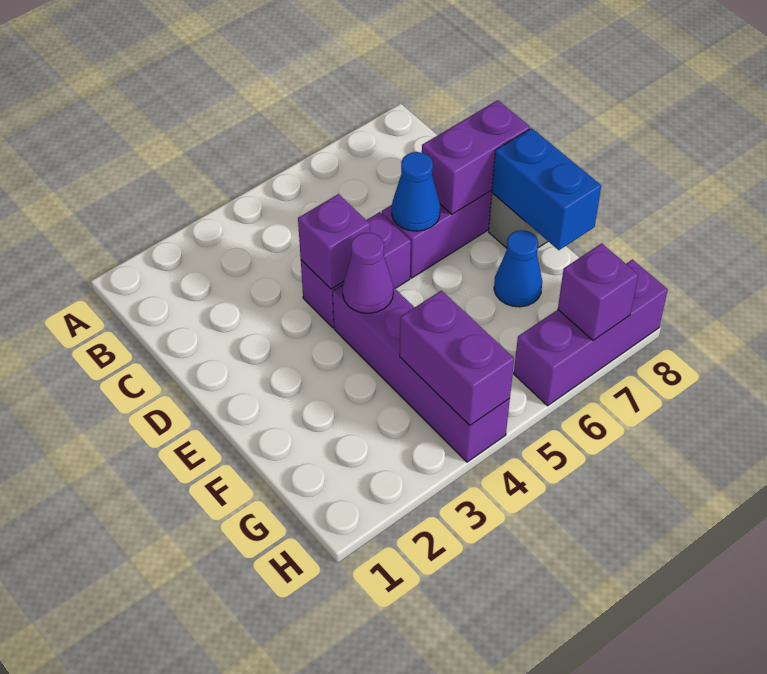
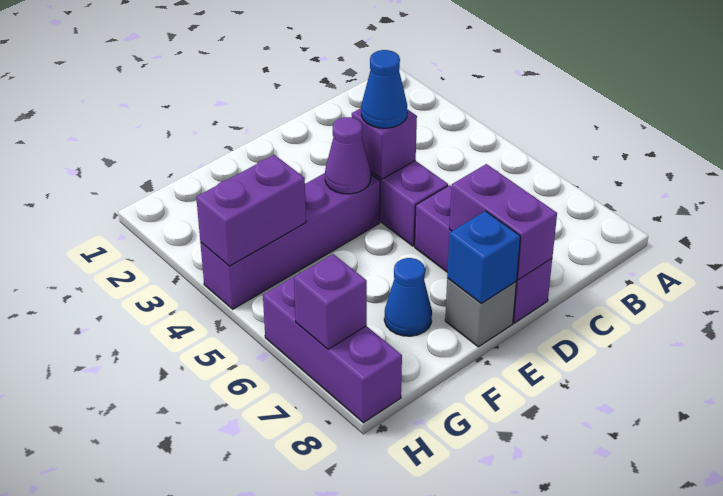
blue cone D6 level 2 -> blue cone D4 level 3
blue brick E8:F8 level 2 -> blue brick E8 level 2

